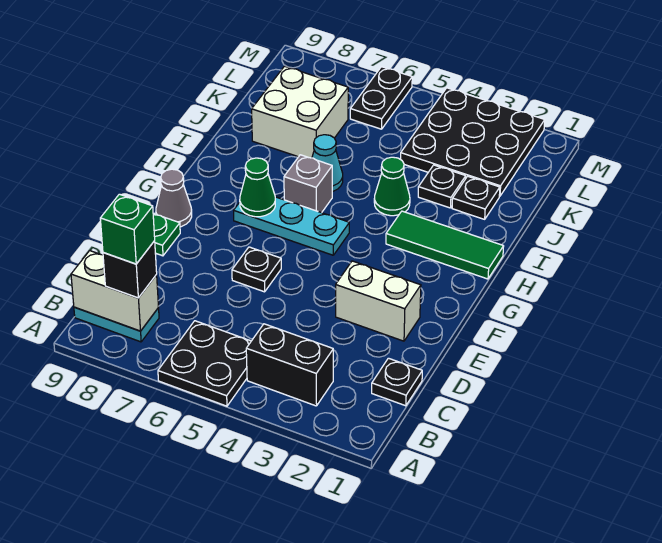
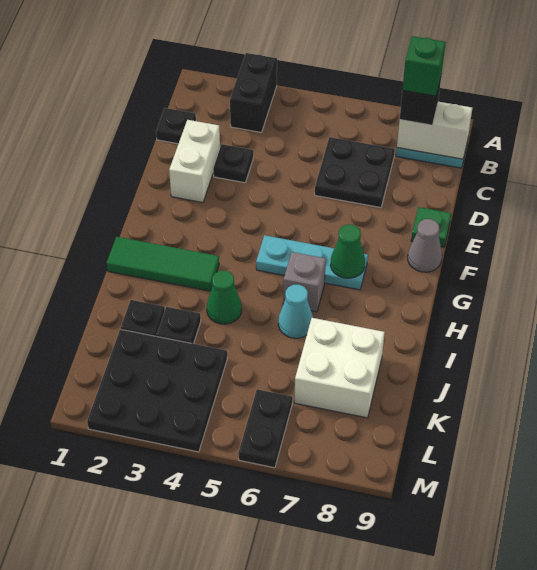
black plate A5:B6 level 1 -> black plate C6:D7 level 1
black brick B3:B4 level 1 -> black brick A3:B3 level 1
white brick E2:E3 level 1 -> white brick D2:E2 level 1
black plate E6 level 1 -> black plate D3 level 1

